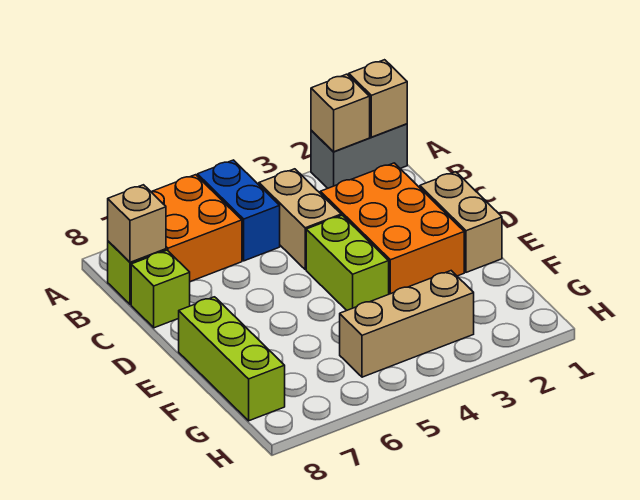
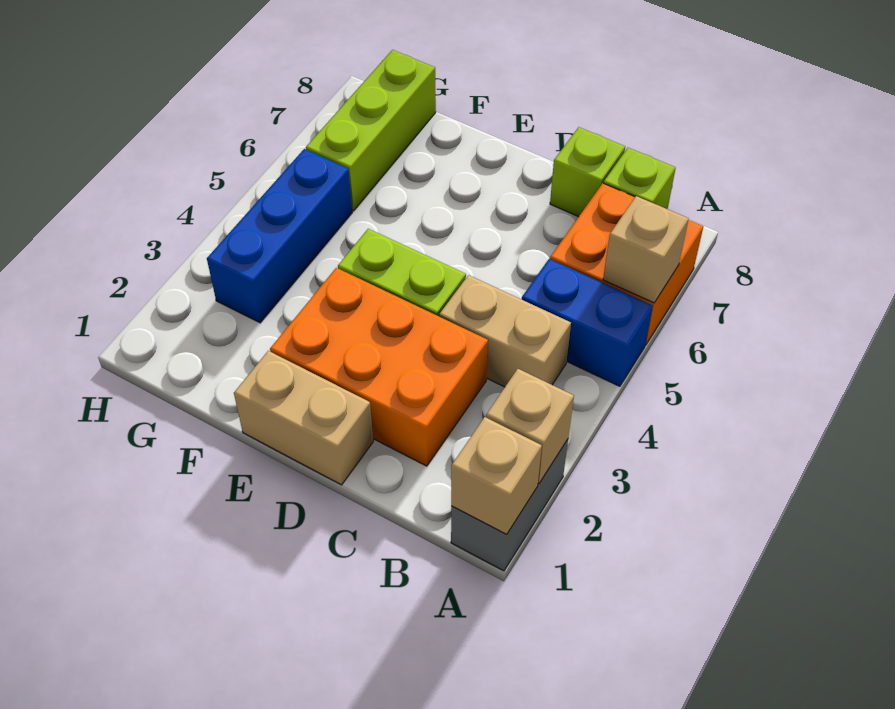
tan brick B8 level 2 -> tan brick A6 level 2
lime brick E8:G8 level 1 -> lime brick G6:G8 level 1
tan brick G3:G5 level 1 -> blue brick G3:G5 level 1

